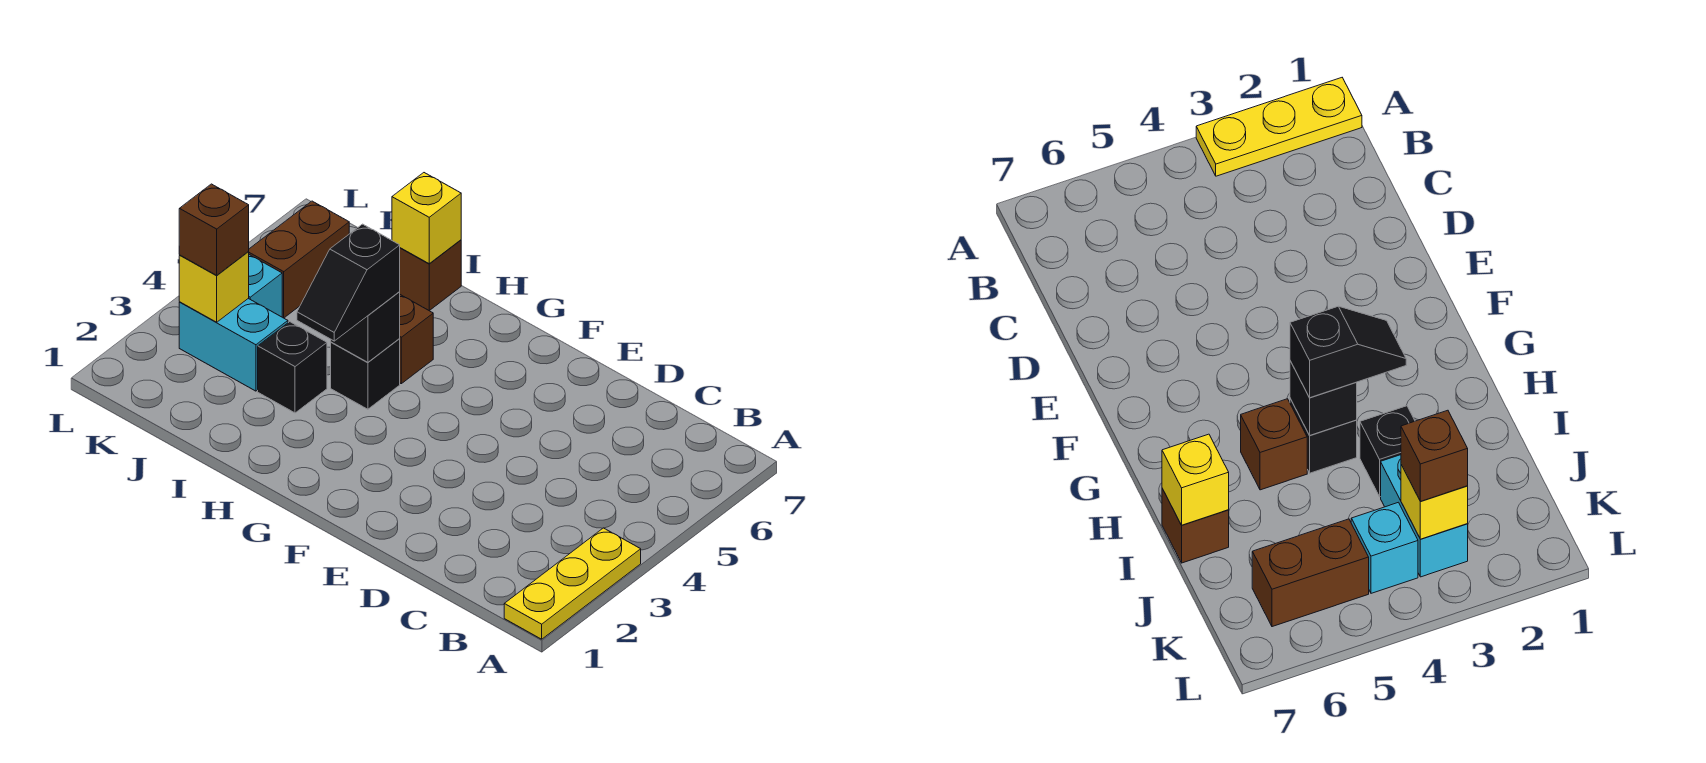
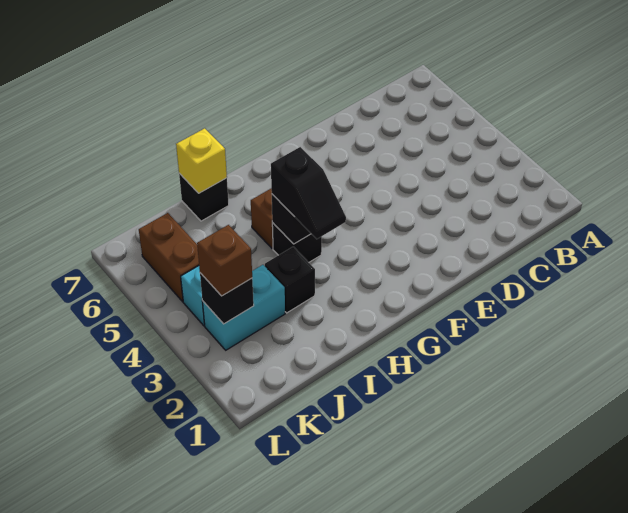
yellow plate A1:A3 level 1 -> none
brown brick I7 level 1 -> black brick I7 level 1
yellow brick K3 level 2 -> black brick K3 level 2

